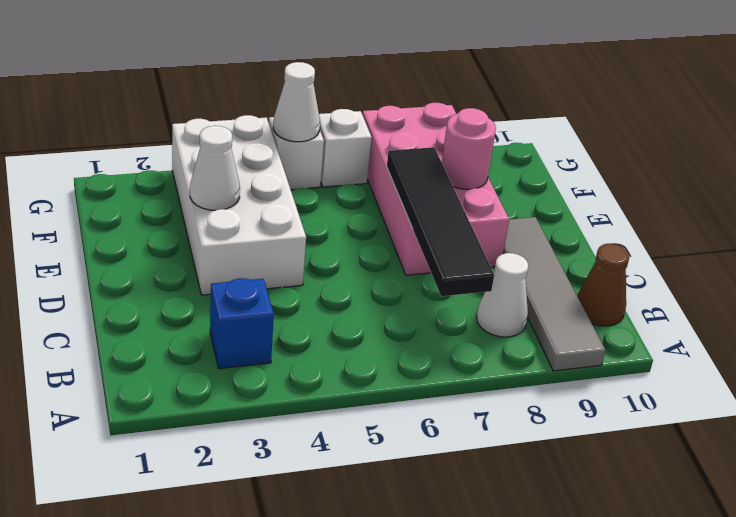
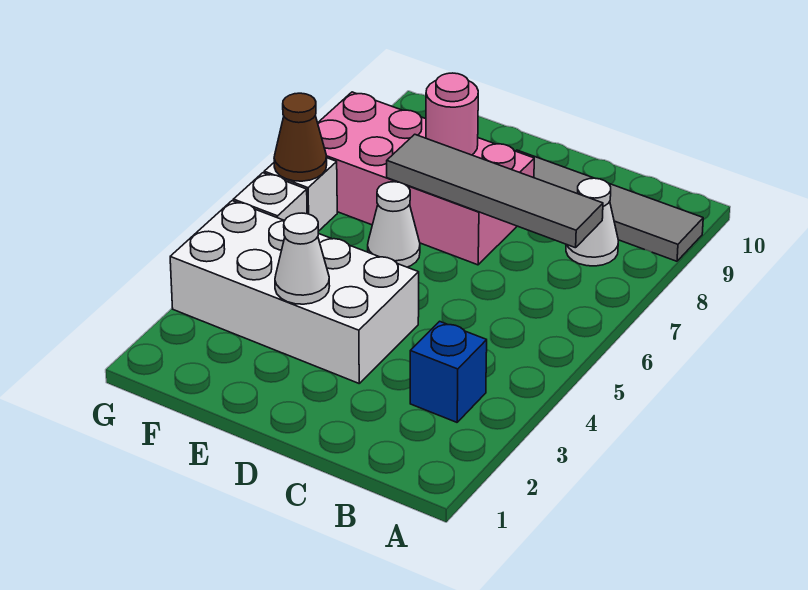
black tile B7:E7 level 2 -> grey tile B7:E7 level 2
brown cone B10 level 1 -> brown cone G6 level 2
white cone G5 level 2 -> white cone E6 level 1

